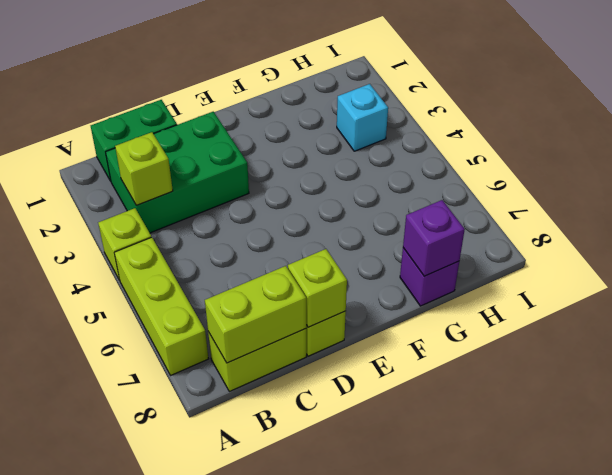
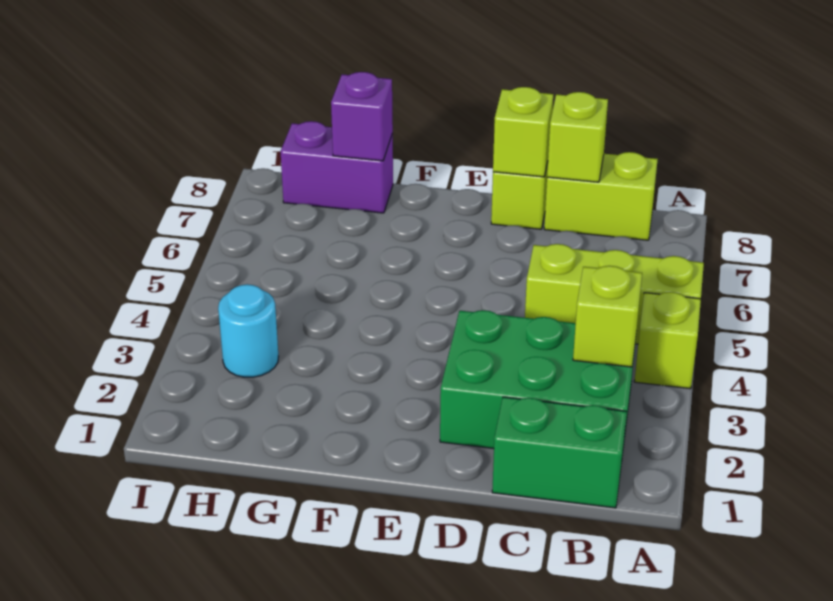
lime brick A5:A7 level 1 -> lime brick A5:C5 level 1
lime brick B8:C8 level 2 -> lime brick C8 level 2
purple brick G8 level 1 -> purple brick G8:H8 level 1
cyan brick H3 level 1 -> cyan round brick H3 level 1

